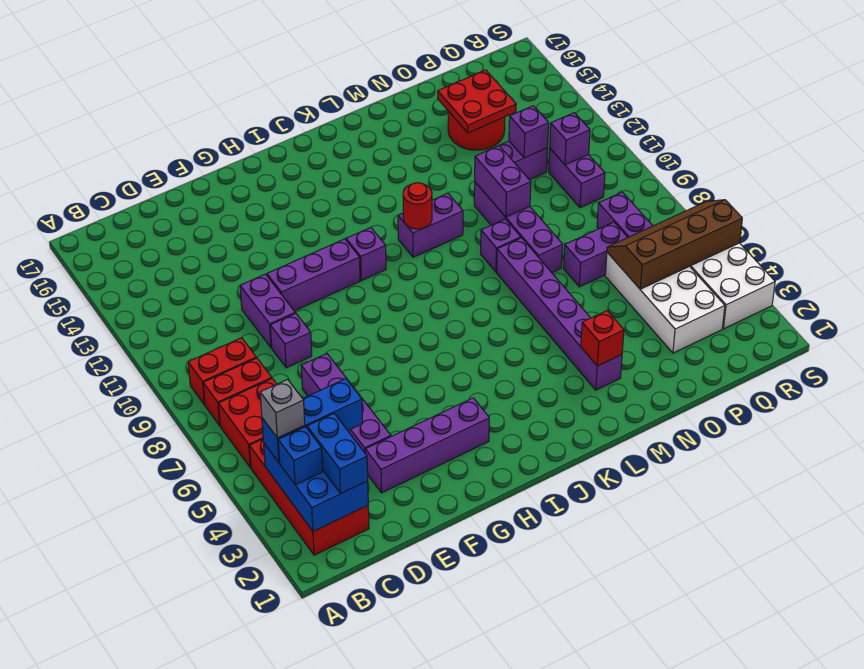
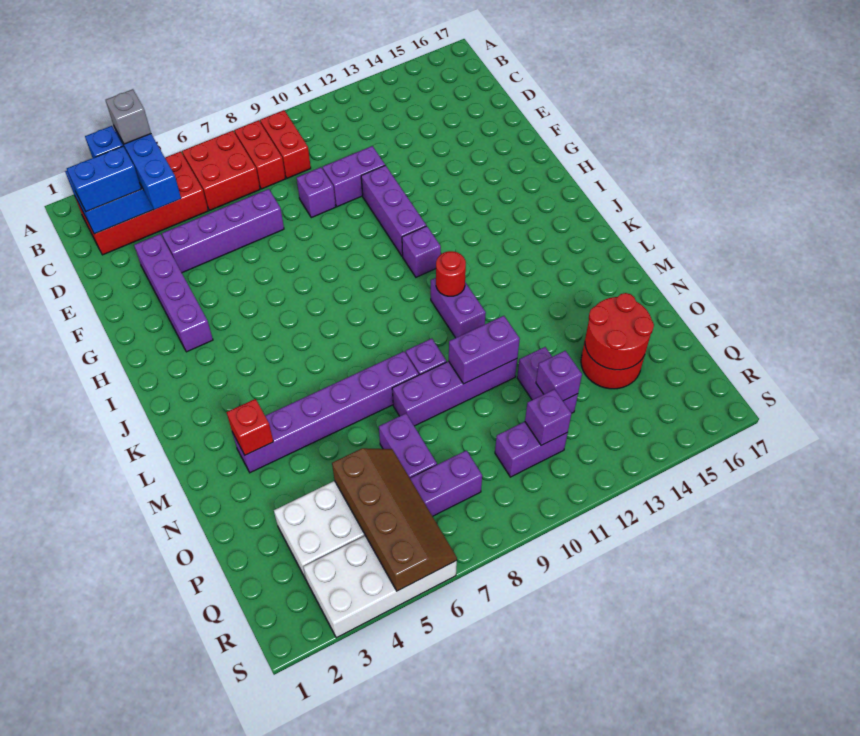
red plate O14:P15 level 2 -> red round brick O14:P15 level 2

